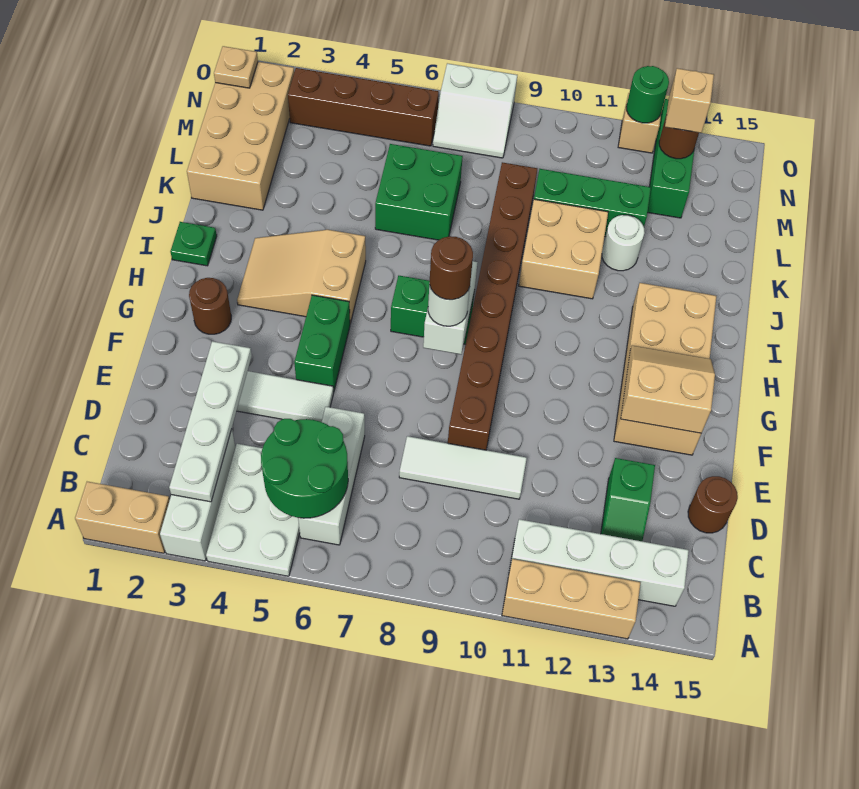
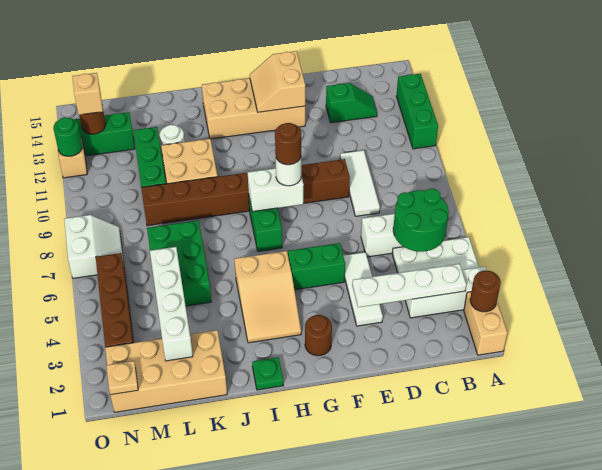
tan brick A11:A13 level 1 -> green brick A11:A13 level 1
white brick B11:B14 level 1 -> white brick L2:L5 level 2
brown round brick D15 level 1 -> brown round brick A2 level 2
green brick K6:L7 level 1 -> green brick K5:L7 level 1

